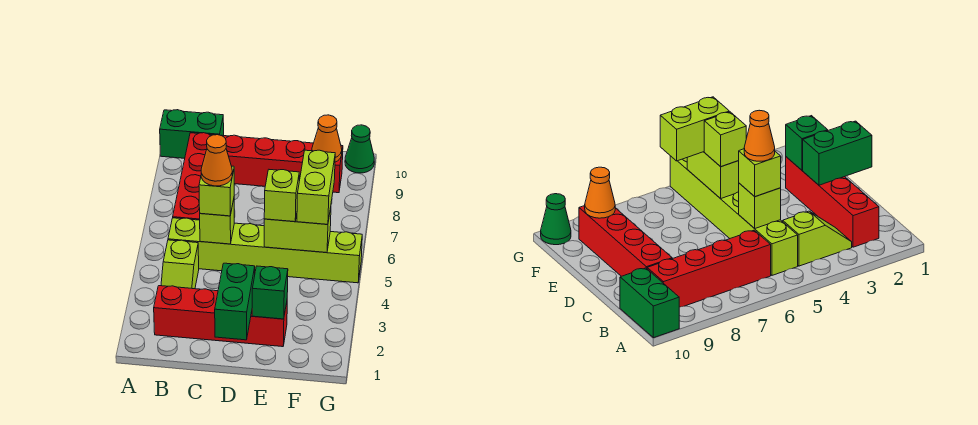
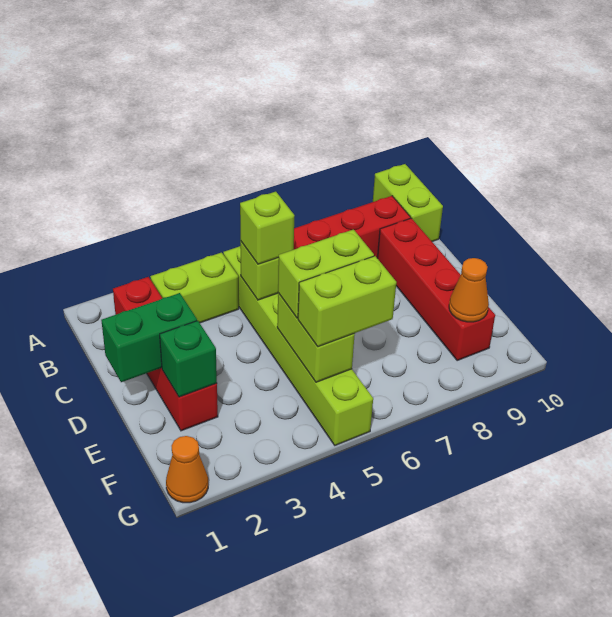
green brick A10:B10 level 1 -> lime brick A10:B10 level 1
lime slope B3:B4 level 1 top 4 -> lime brick B3:B4 level 1
orange cone C5 level 4 -> orange cone G1 level 1
lime brick E5 level 3 -> lime brick E5:E6 level 3
green cone G10 level 1 -> none

